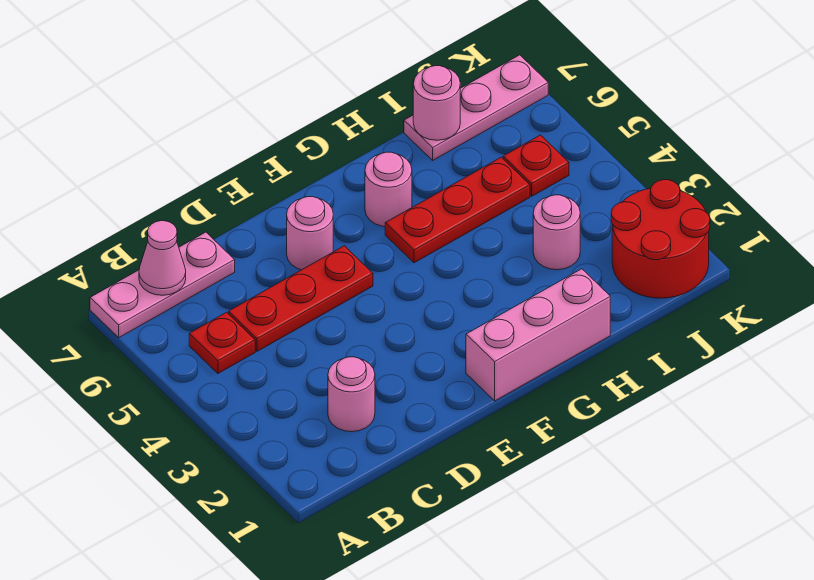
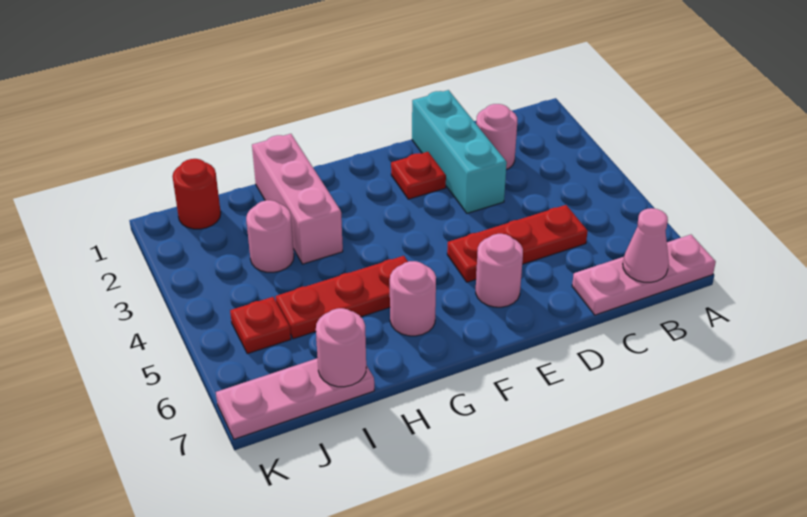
red plate B5 level 1 -> red plate E2 level 1
none -> cyan brick D1:D3 level 1
pink brick F1:H1 level 1 -> pink brick H1:H3 level 1
red round brick J1:K2 level 1 -> red round brick J1 level 1

